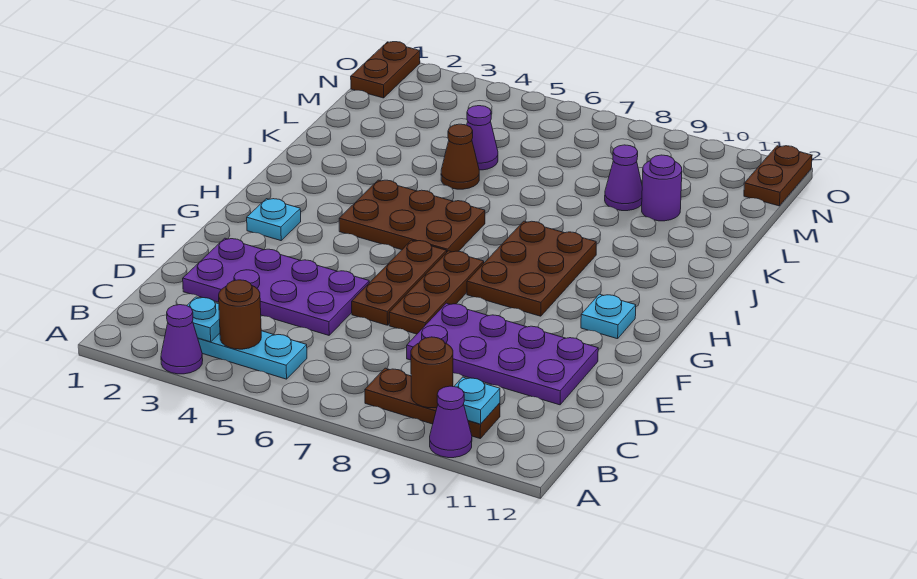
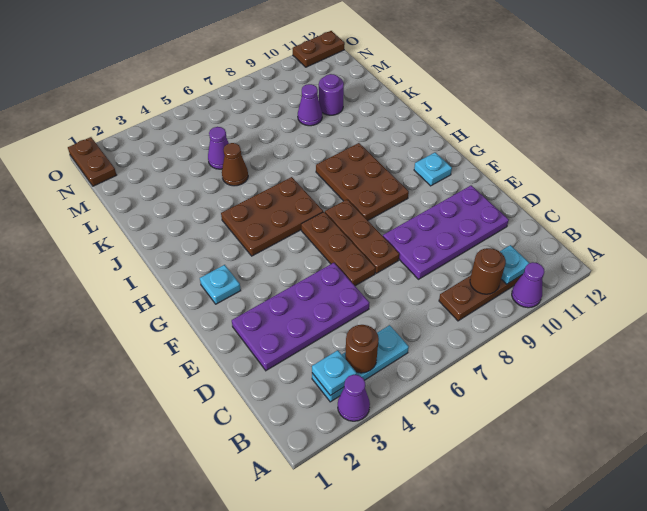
brown plate N12:O12 level 1 -> brown plate O11:O12 level 1

